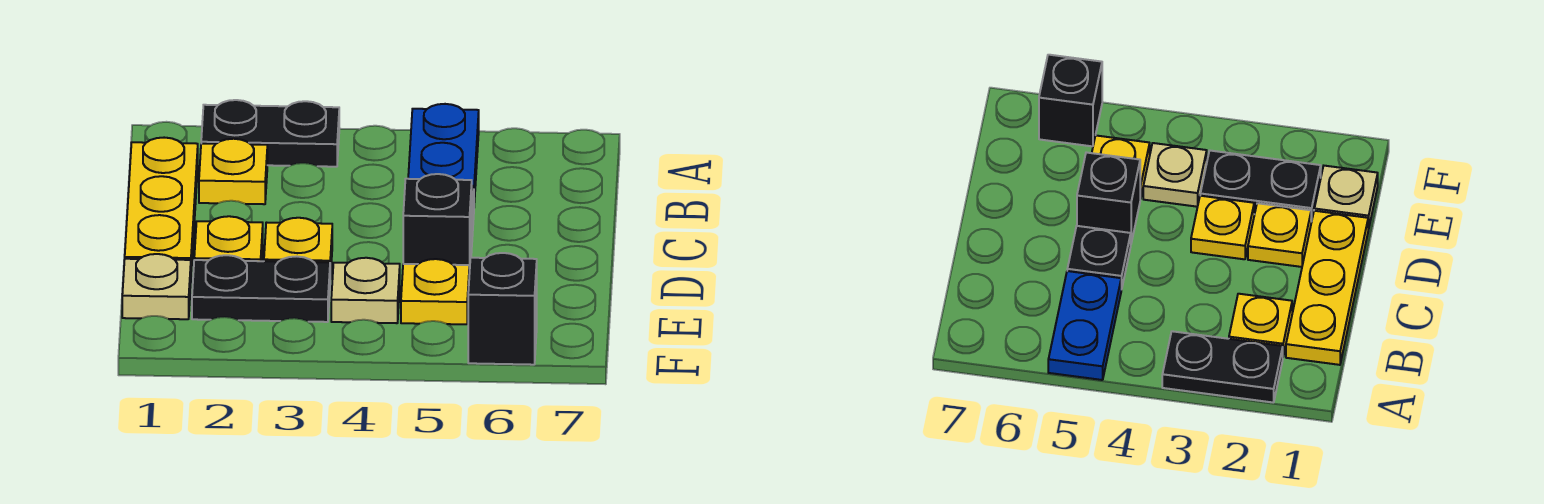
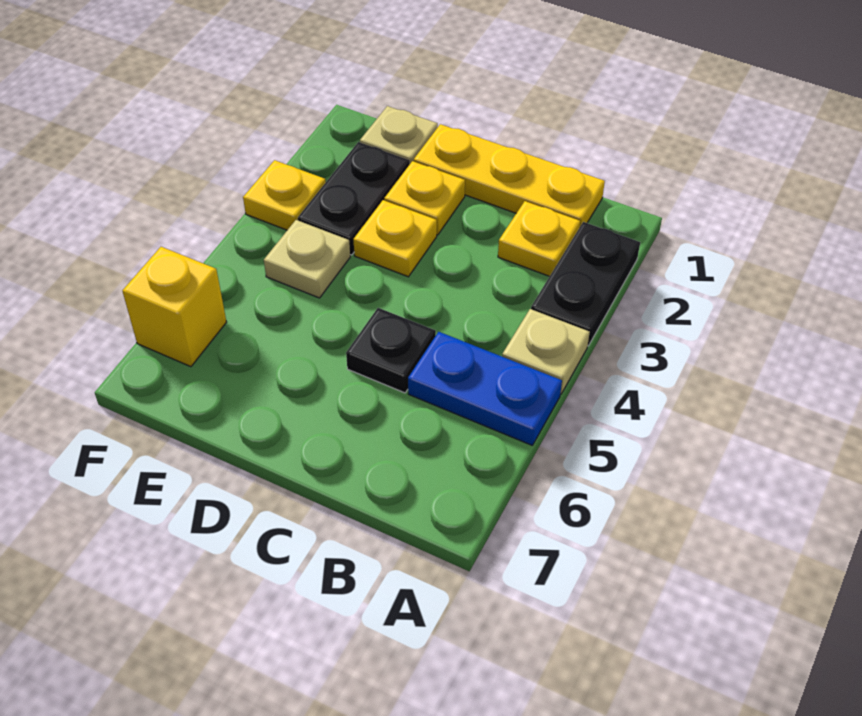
none -> tan plate A4 level 1
black brick D5 level 1 -> none
yellow plate E5 level 1 -> yellow plate F3 level 1
black brick F6 level 1 -> yellow brick F6 level 1

